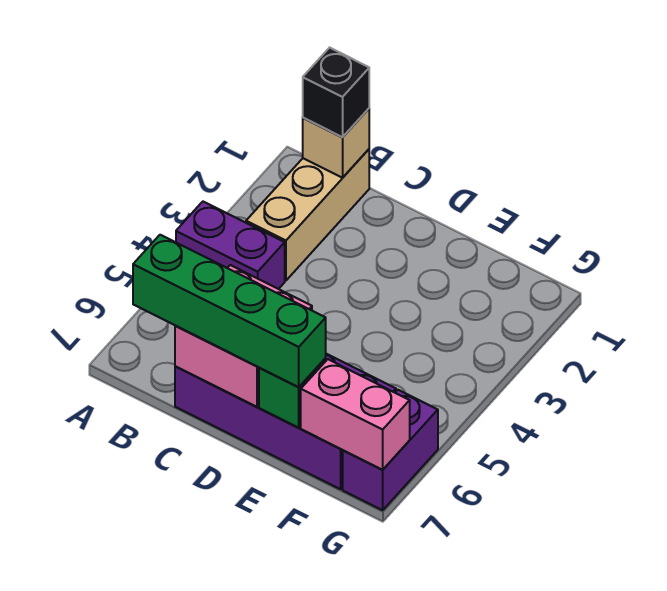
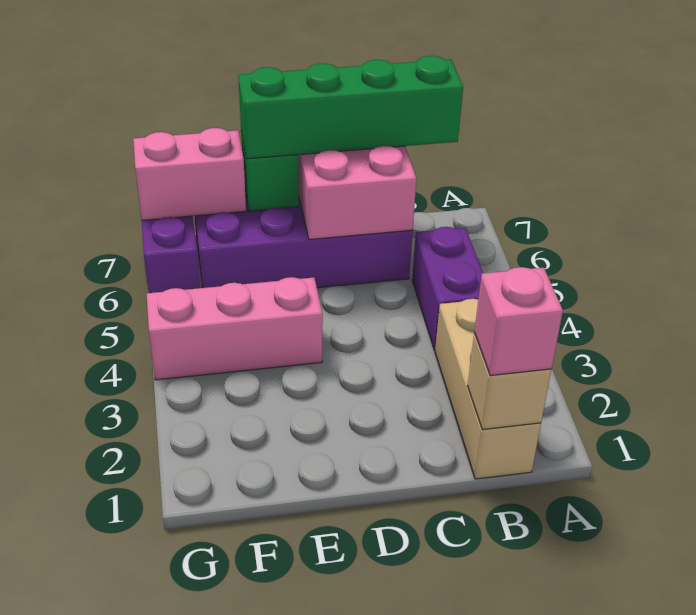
purple brick A4:B4 level 1 -> purple brick B4:B5 level 1
black brick B1 level 3 -> pink brick B1 level 3
none -> pink brick E4:G4 level 1

